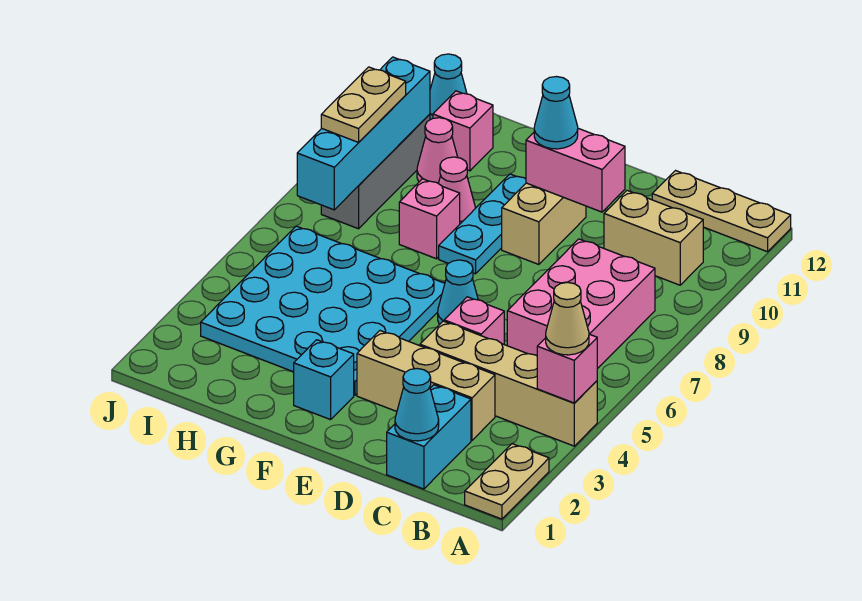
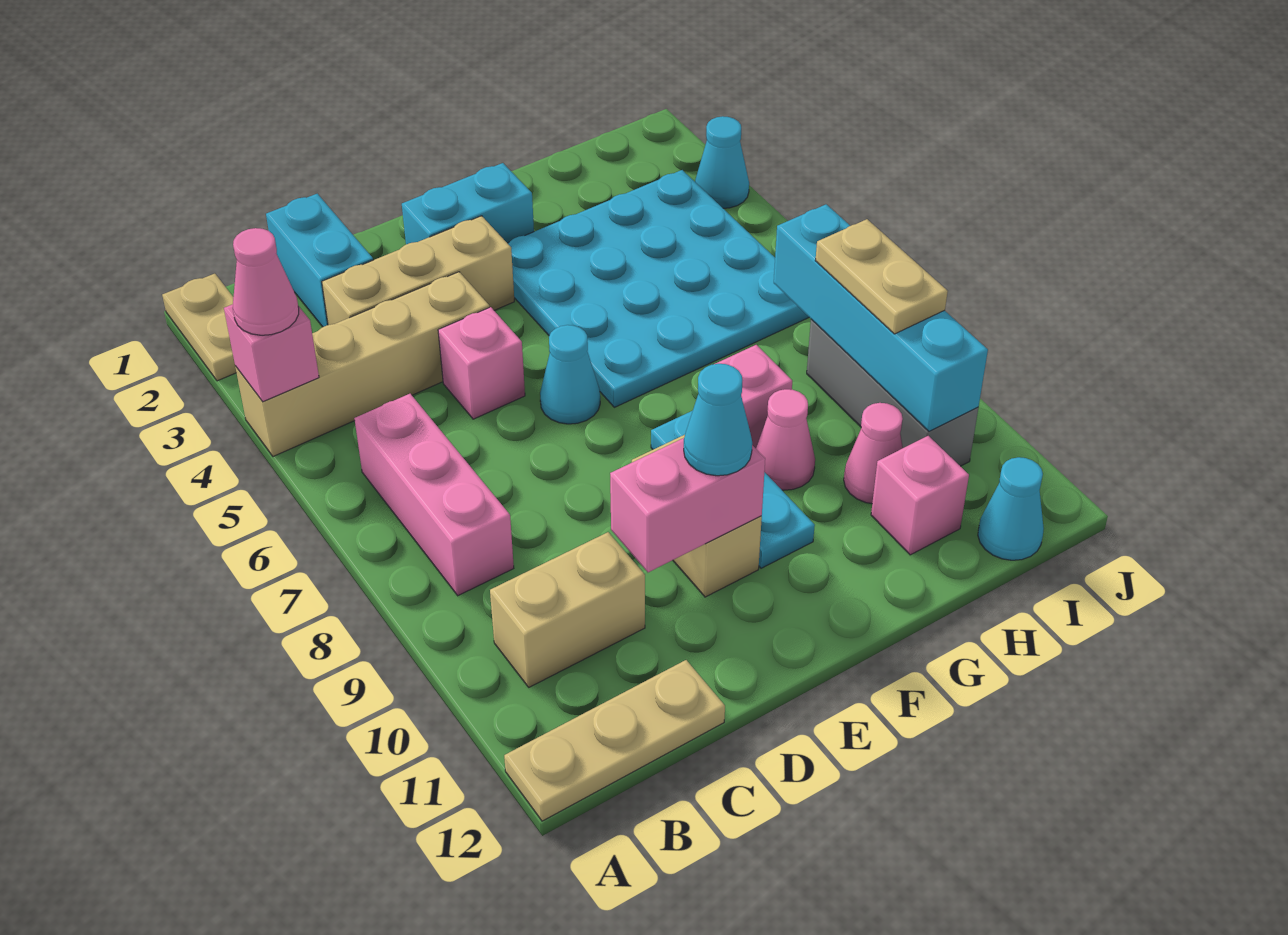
tan cone A4 level 3 -> pink cone A4 level 3
pink brick B6:C8 level 1 -> pink brick B6:B8 level 1
cyan cone C1 level 2 -> cyan cone J3 level 1
cyan brick F2 level 1 -> cyan brick E2:F2 level 1

